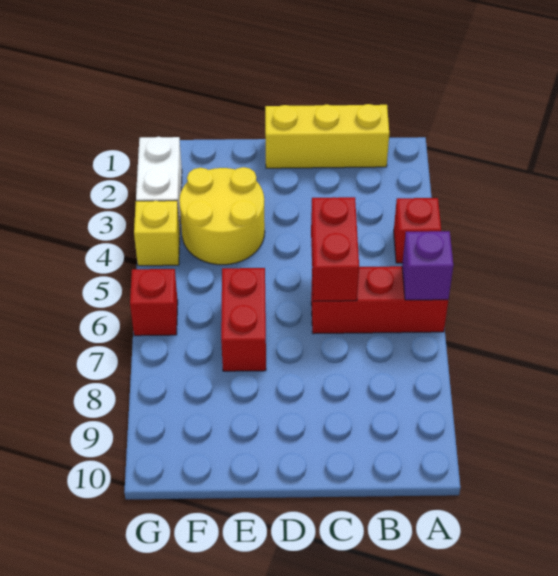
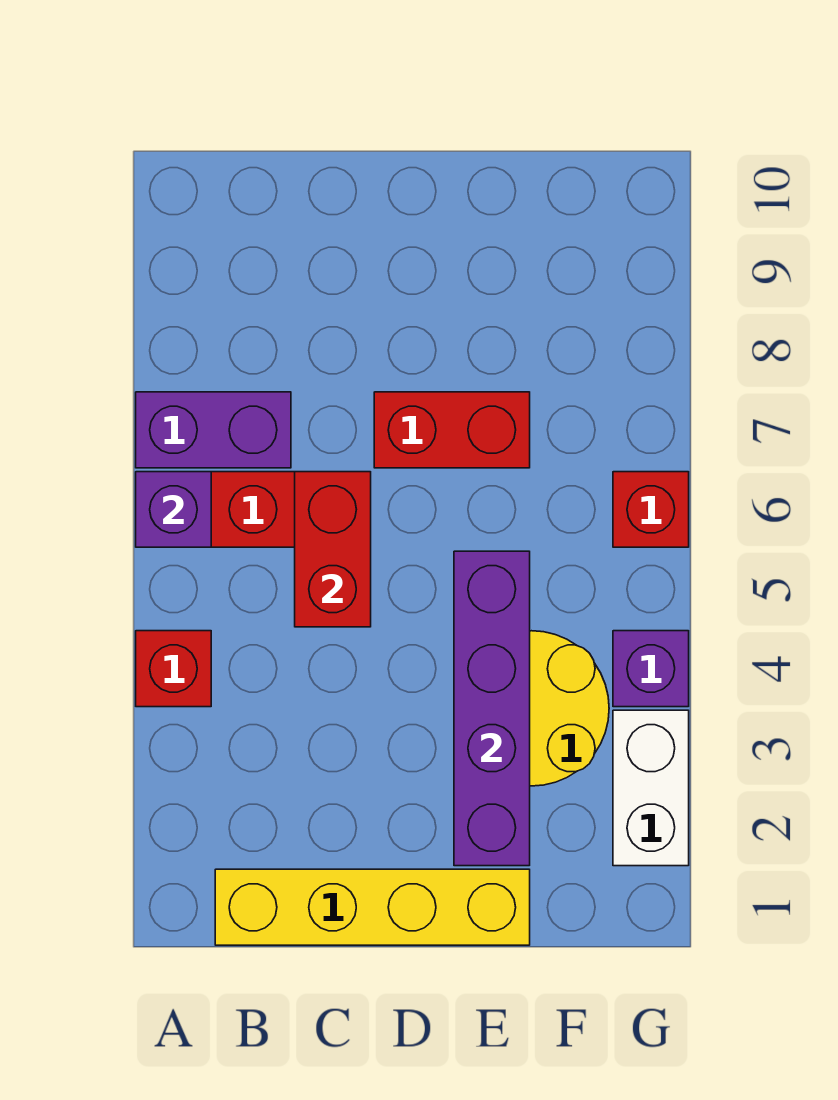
none -> purple brick A7:B7 level 1
yellow brick B1:D1 level 1 -> yellow brick B1:E1 level 1
none -> purple brick E2:E5 level 2
red brick E6:E7 level 1 -> red brick D7:E7 level 1
yellow brick G4 level 1 -> purple brick G4 level 1

